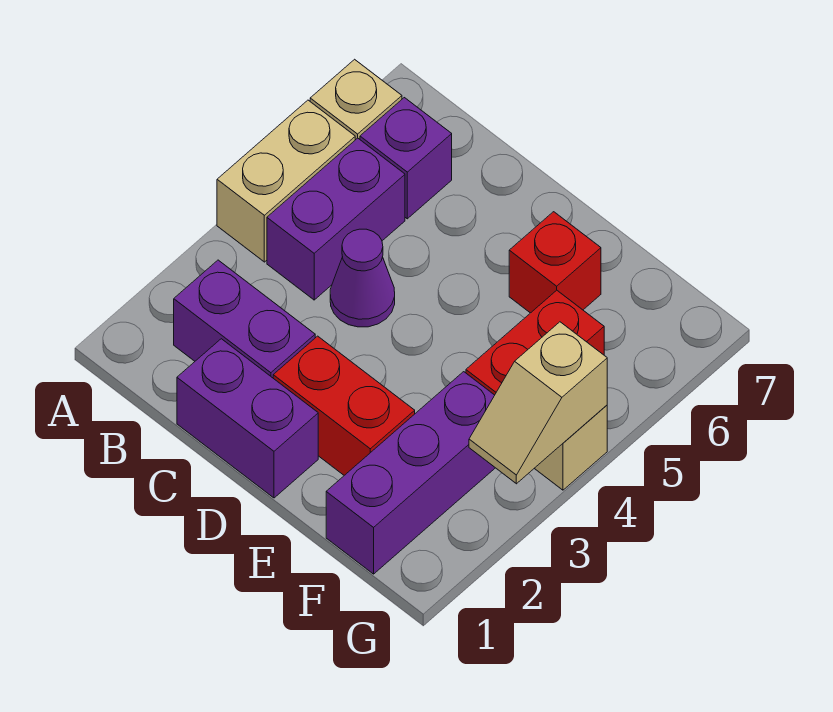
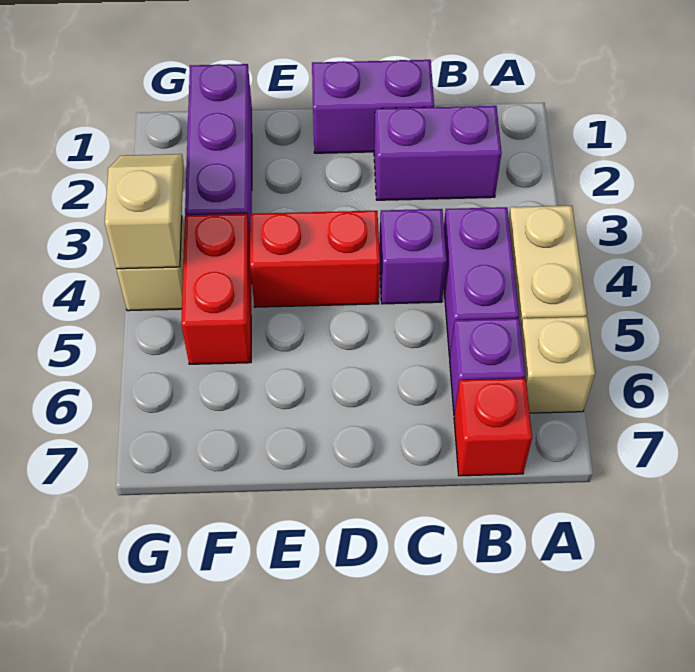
purple cone C4 level 1 -> purple brick C4 level 1
red brick D2:E2 level 1 -> red brick D4:E4 level 1
red brick E6 level 1 -> red brick B7 level 1

